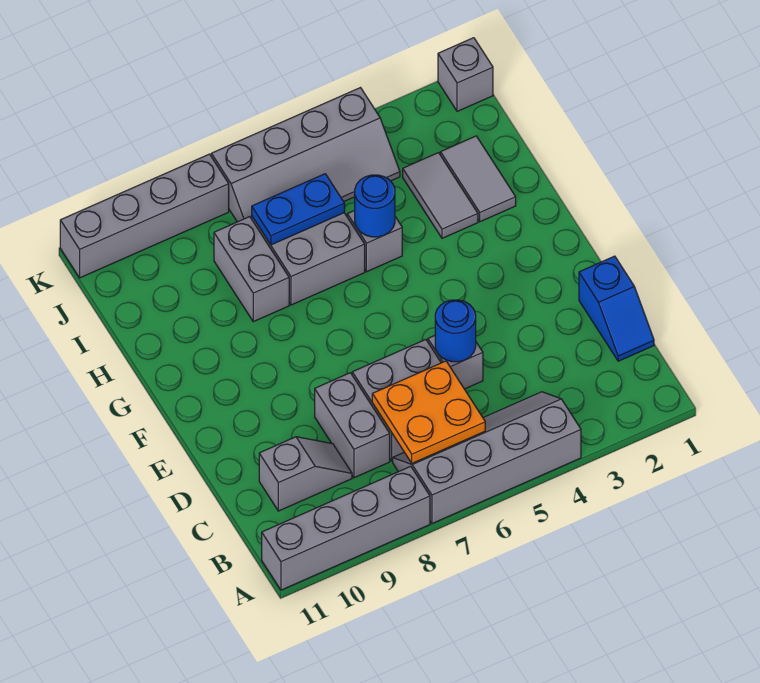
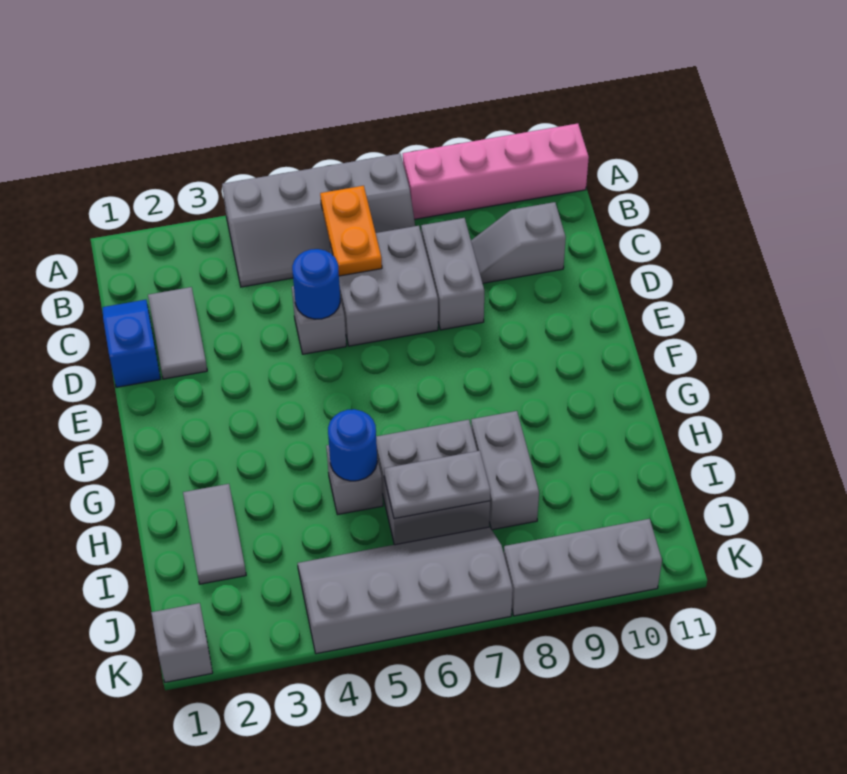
grey brick A8:A11 level 1 -> pink brick A8:A11 level 1
orange plate B6:C7 level 2 -> orange plate B6:C6 level 2
grey tile H3:I3 level 1 -> grey tile C2:D2 level 1
blue plate I6:I7 level 2 -> grey plate I6:I7 level 2
grey brick K8:K11 level 1 -> grey brick K8:K10 level 1

